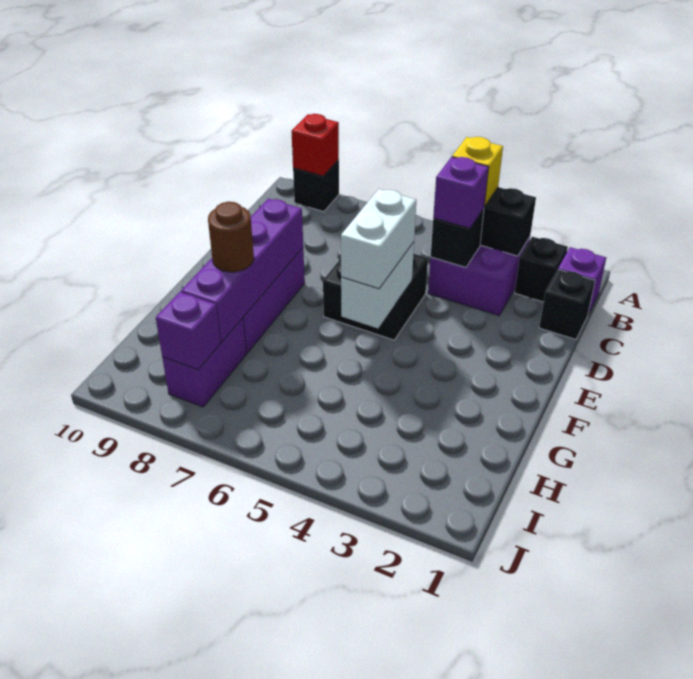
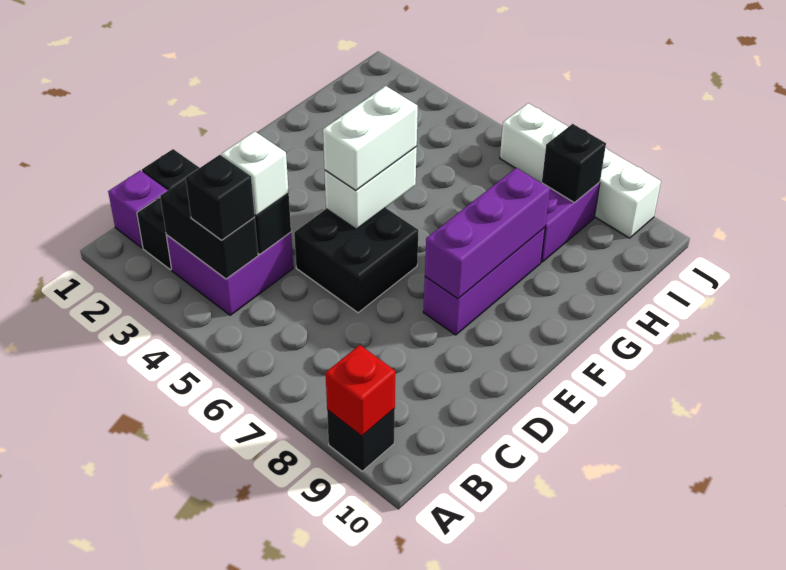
yellow brick B4 level 3 -> black brick B4 level 3
purple brick C4 level 3 -> white brick C4 level 3
purple brick E8:H8 level 2 -> purple brick E8:G8 level 2
brown round brick G8 level 3 -> none
purple brick I8 level 2 -> black brick I8 level 2
none -> white brick J6:J9 level 1

